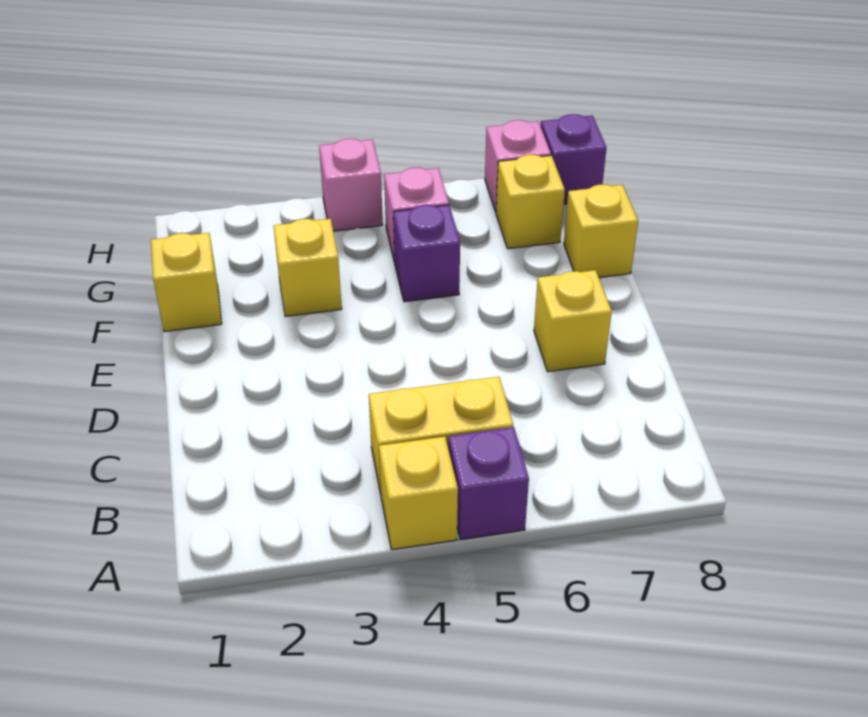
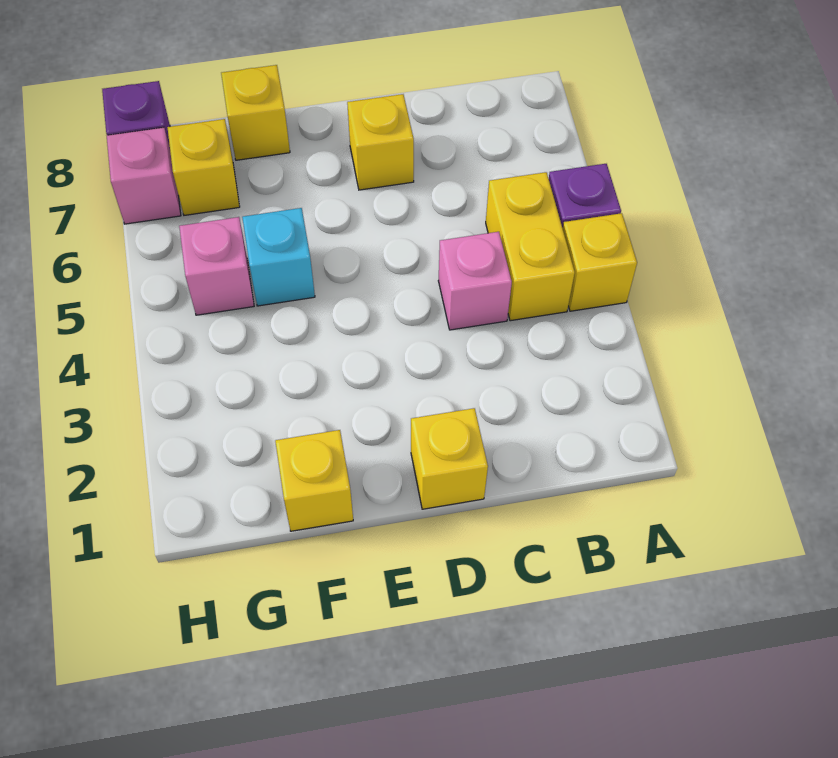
yellow brick F3 level 1 -> yellow brick D1 level 1
purple brick F5 level 1 -> cyan brick F5 level 1
pink brick H4 level 1 -> pink brick C4 level 1

